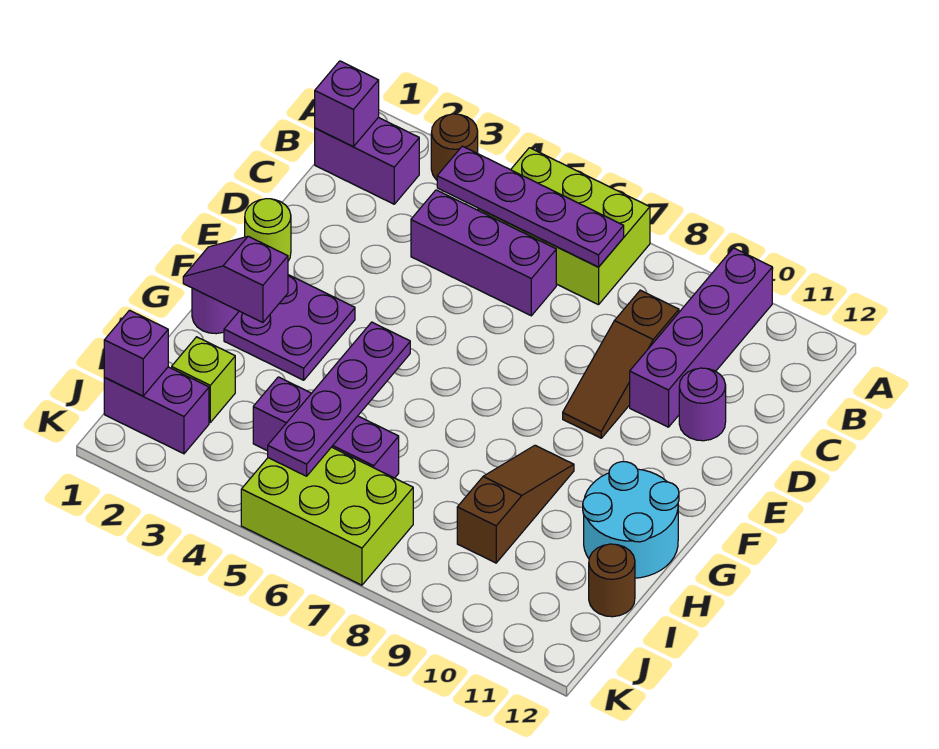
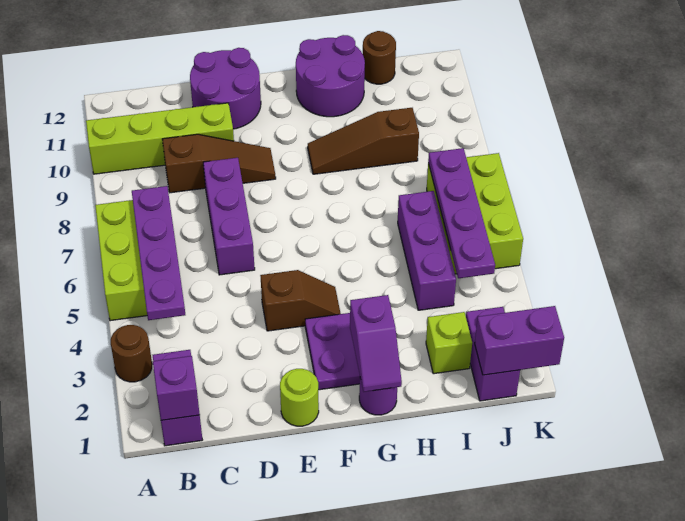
purple brick A10:D10 level 1 -> lime brick A10:D10 level 1
purple brick C4:C6 level 1 -> purple brick D6:D8 level 1
purple round brick D11 level 1 -> purple round brick D11:E12 level 1
none -> brown slope E4:F4 level 1 top E
purple plate G5:J5 level 2 -> purple plate J4:J7 level 2
cyan round brick G11:H12 level 1 -> purple round brick G11:H12 level 1
purple brick J1 level 2 -> purple brick J1:K1 level 2

